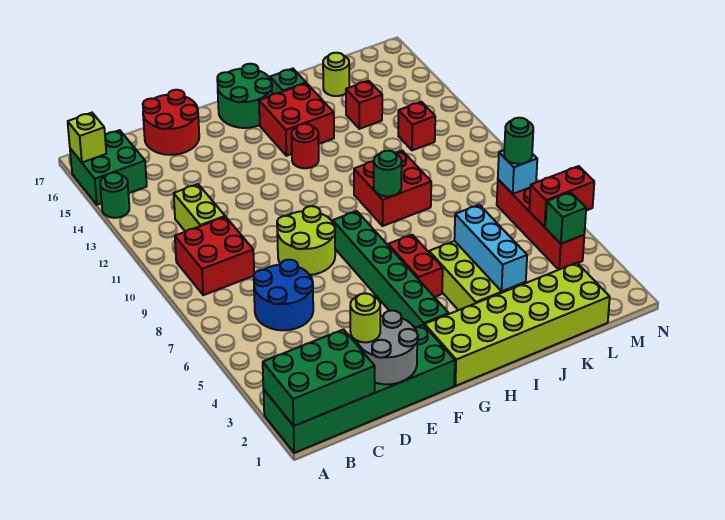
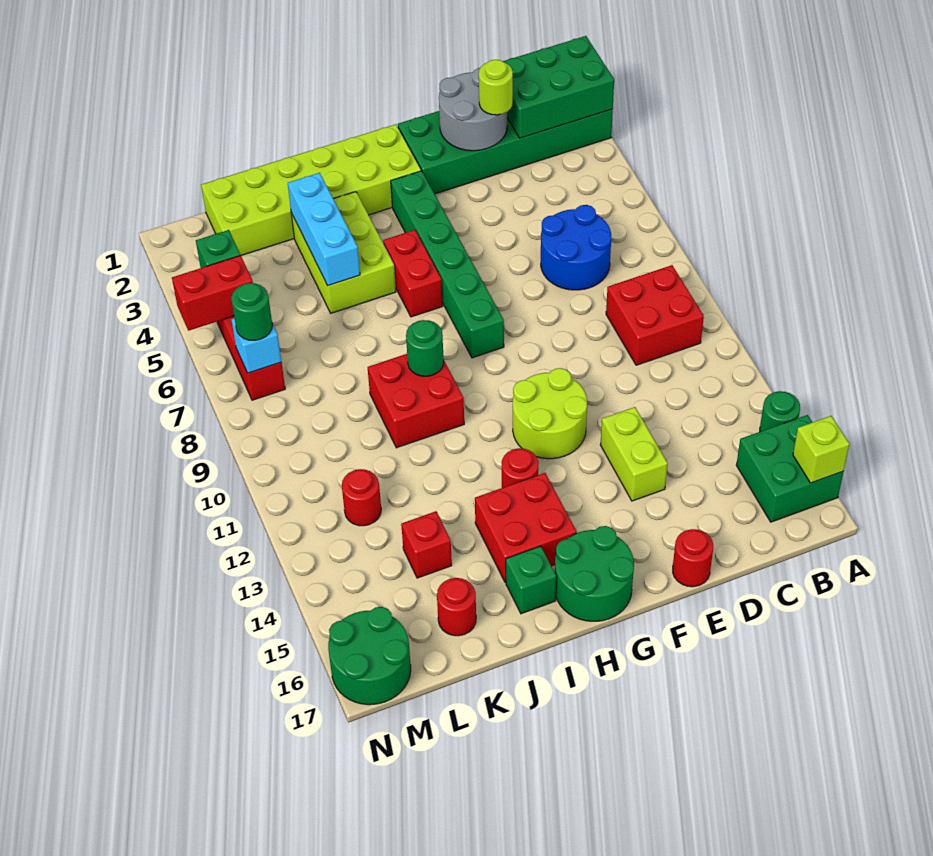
lime brick C11:C12 level 1 -> lime brick E13:E14 level 1
red round brick D16:E17 level 1 -> red round brick E17 level 1
lime round brick E8:F9 level 1 -> lime round brick F11:G12 level 1
lime round brick K16 level 1 -> red round brick K16 level 1
red brick L12 level 1 -> red round brick L12 level 1
none -> green round brick M16:N17 level 1

